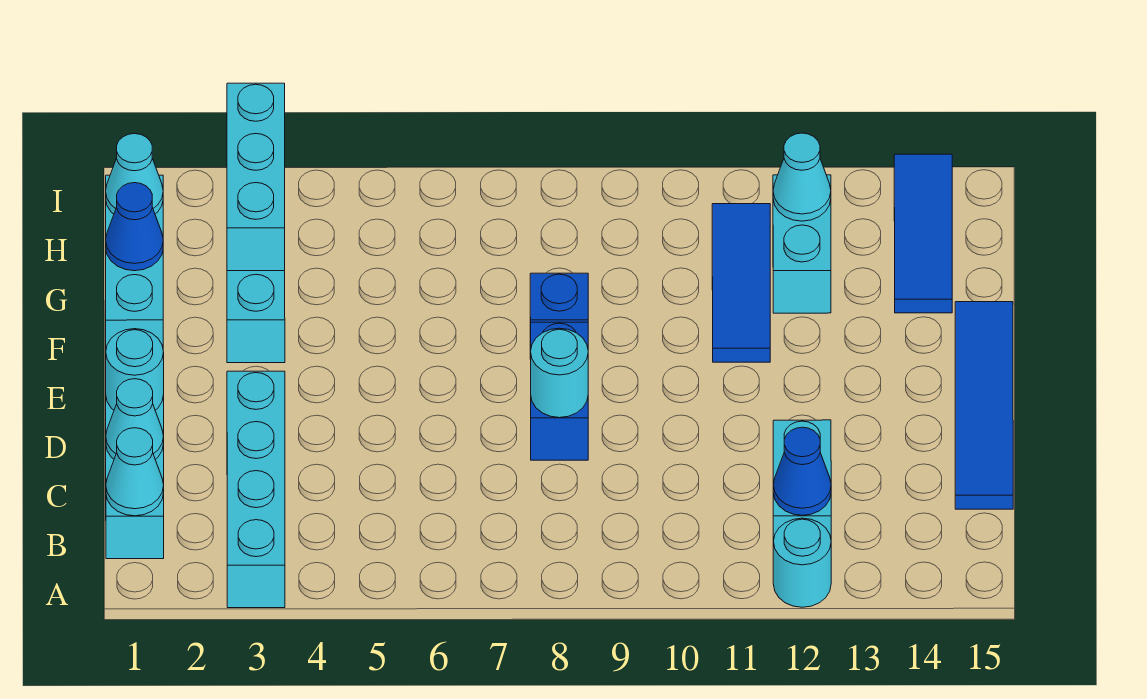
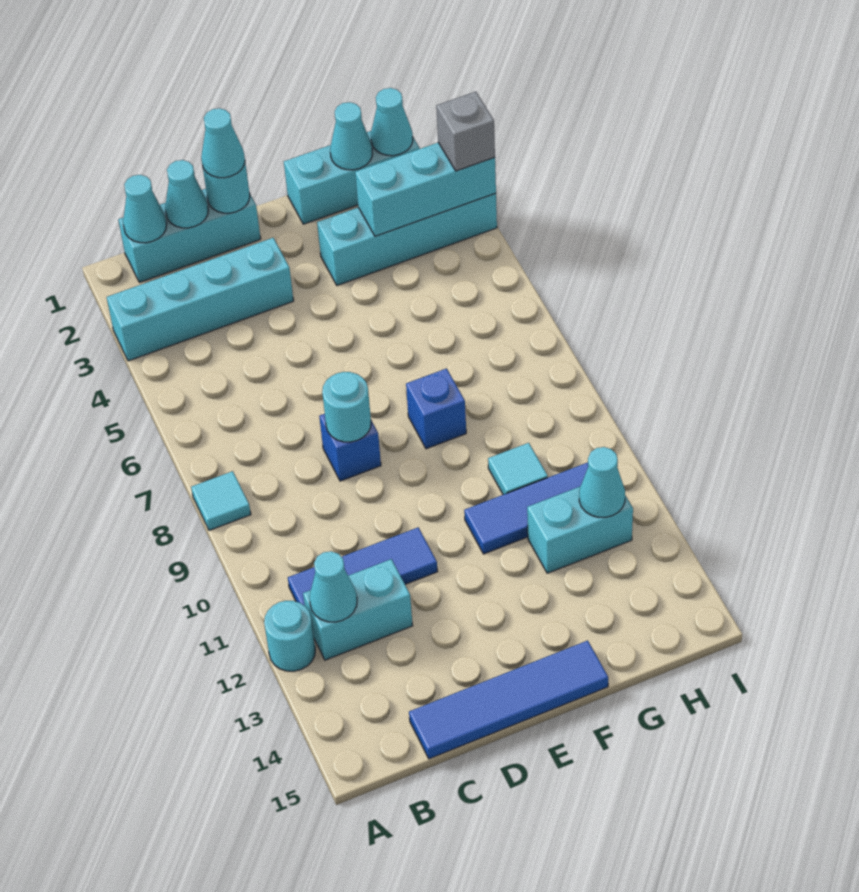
none -> cyan tile A8 level 1
blue cone B12 level 2 -> cyan cone B12 level 2
none -> cyan cone D1 level 3
blue brick D8:E8 level 1 -> blue brick D8 level 1
blue cone G1 level 2 -> cyan cone G1 level 2
none -> cyan tile G10 level 1
blue tile G14:I14 level 1 -> blue tile B11:D11 level 1
none -> grey brick I3 level 3

